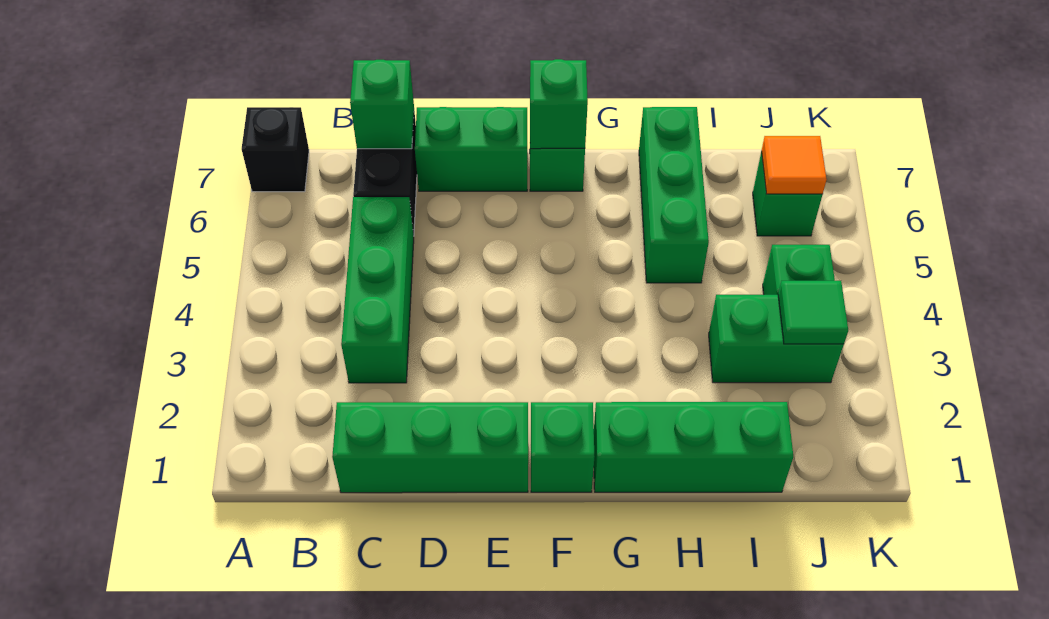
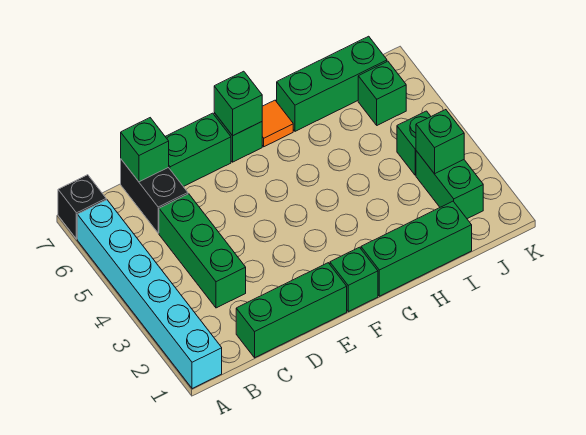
none -> cyan brick A1:A6 level 1
green brick H5:H7 level 1 -> green brick H7:J7 level 1
green brick I3:J3 level 1 -> green brick J2:J3 level 1
green tile J3 level 2 -> green brick J3 level 2
orange tile J6 level 2 -> orange tile G7 level 1

